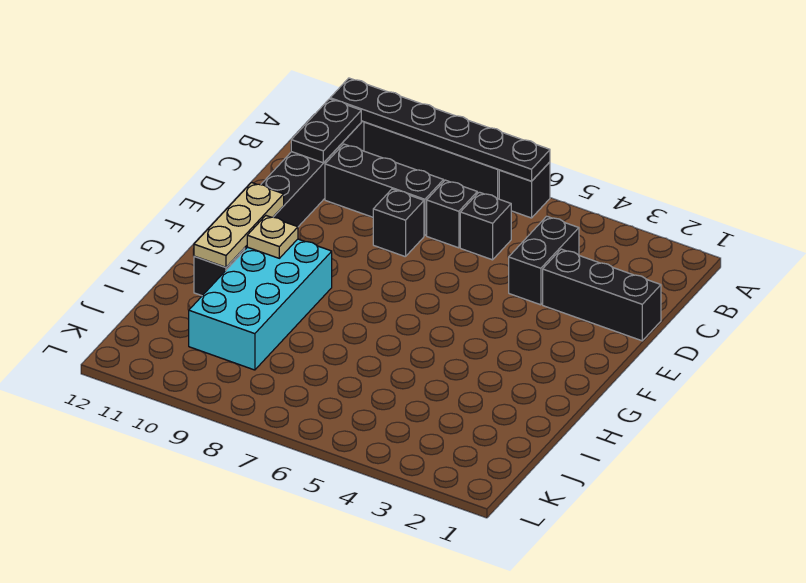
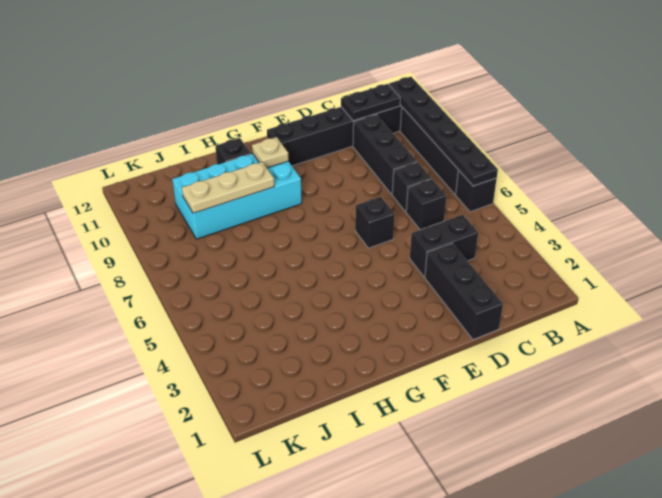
black brick D8 level 1 -> black brick E6 level 1
tan plate F11:H11 level 2 -> tan plate H9:J9 level 2

